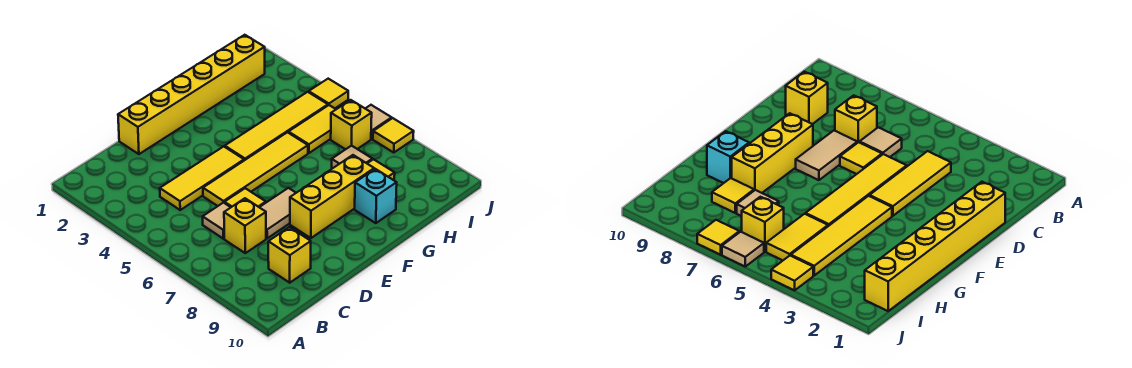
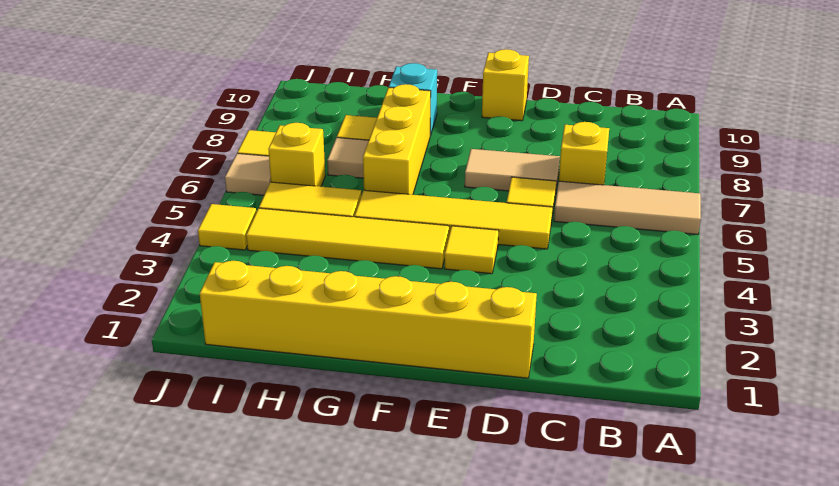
yellow tile C4:E4 level 1 -> yellow tile E4 level 1
tan tile C6 level 1 -> tan tile A6:C6 level 1
yellow brick C9 level 1 -> yellow brick E10 level 1
yellow brick E8:G8 level 1 -> yellow brick G6:G8 level 1

